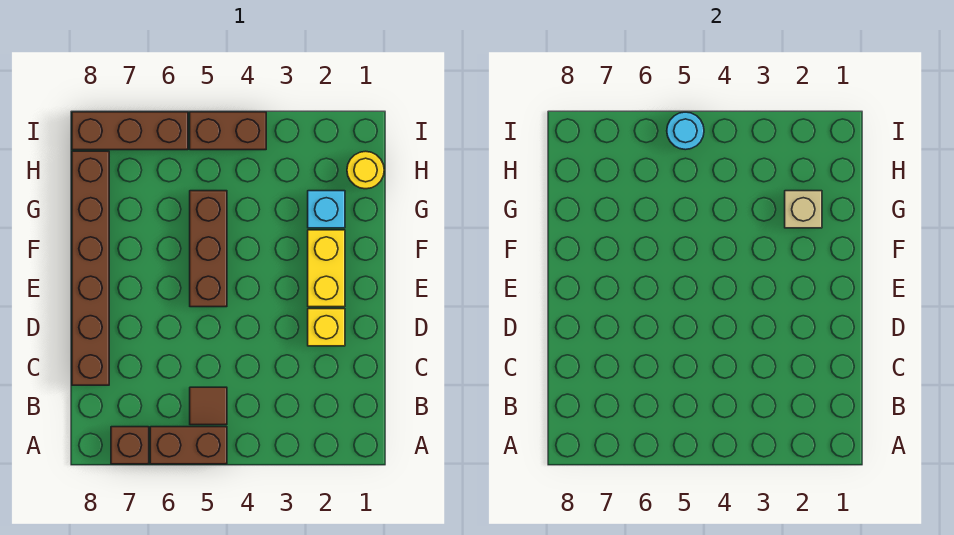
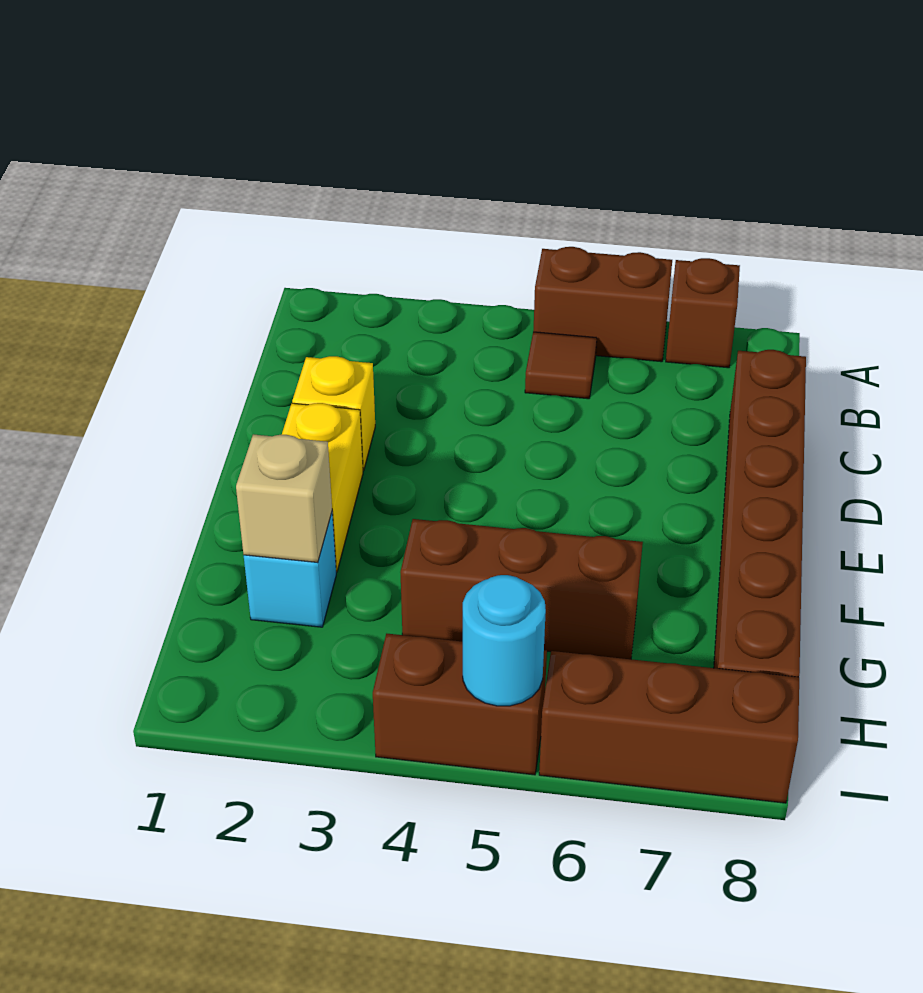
brown brick E5:G5 level 1 -> brown brick G4:G6 level 1
yellow round brick H1 level 1 -> none

